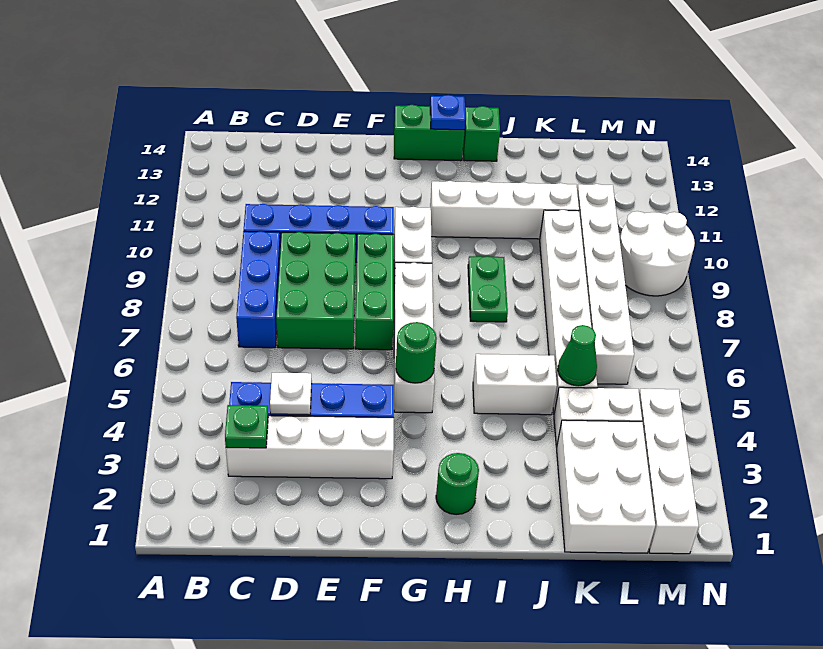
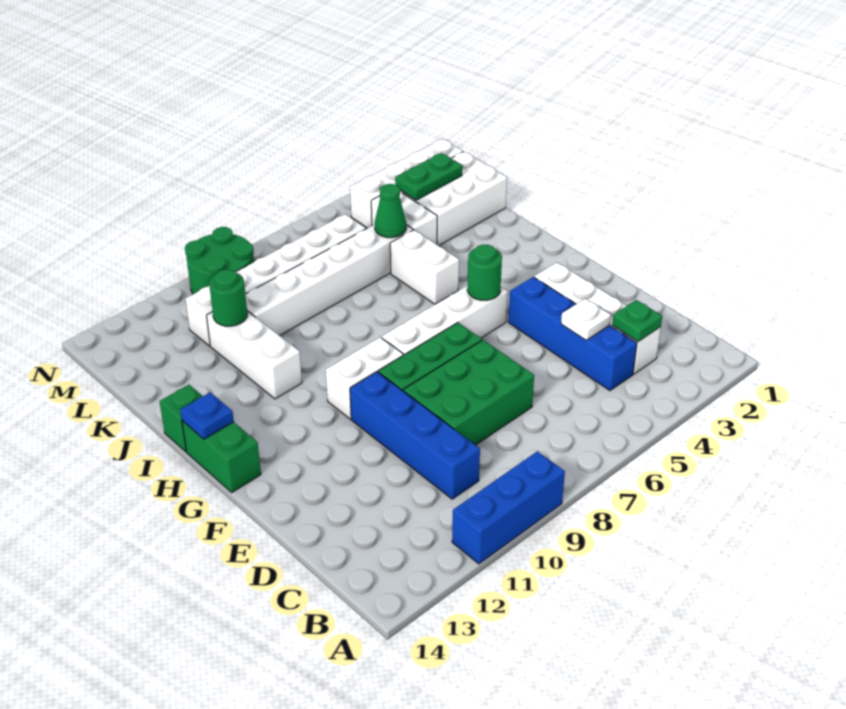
blue brick C7:C9 level 1 -> blue brick A9:A11 level 1
green round brick H2 level 1 -> green round brick K11 level 2
white brick H11:K11 level 1 -> white brick I11:K11 level 1
green plate I8:I9 level 1 -> green plate L2:L3 level 2
white round brick M9:N10 level 1 -> green round brick M9:N10 level 1

